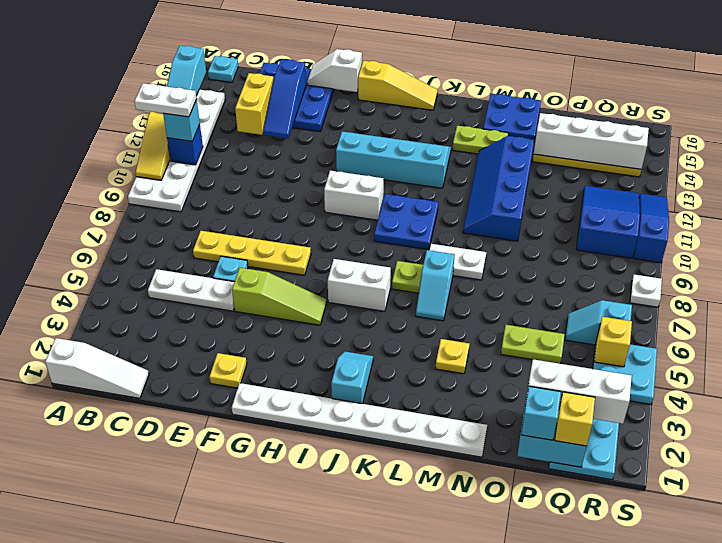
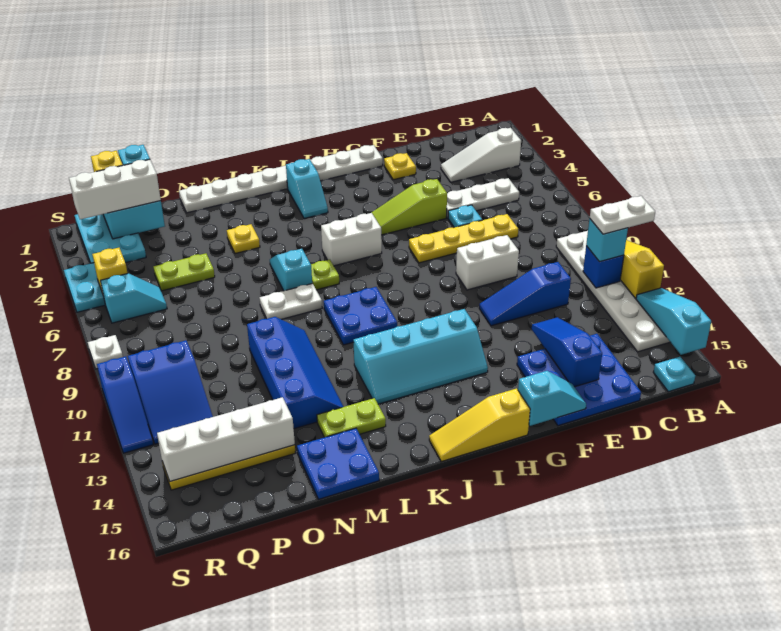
white slope A1:C1 level 1 top A -> white slope B3:D3 level 1 top B
none -> blue slope D11:F11 level 1 top D
yellow brick D13:D14 level 2 -> none
white slope F16:G16 level 2 top G -> cyan slope F16:G16 level 2 top G
white brick H10:I10 level 1 -> white brick E9:F9 level 1

